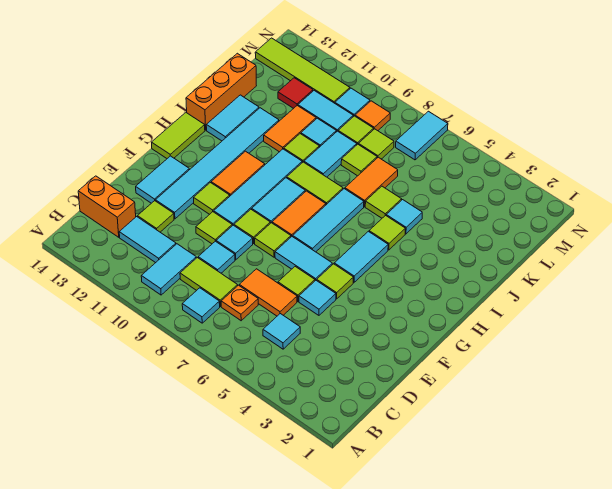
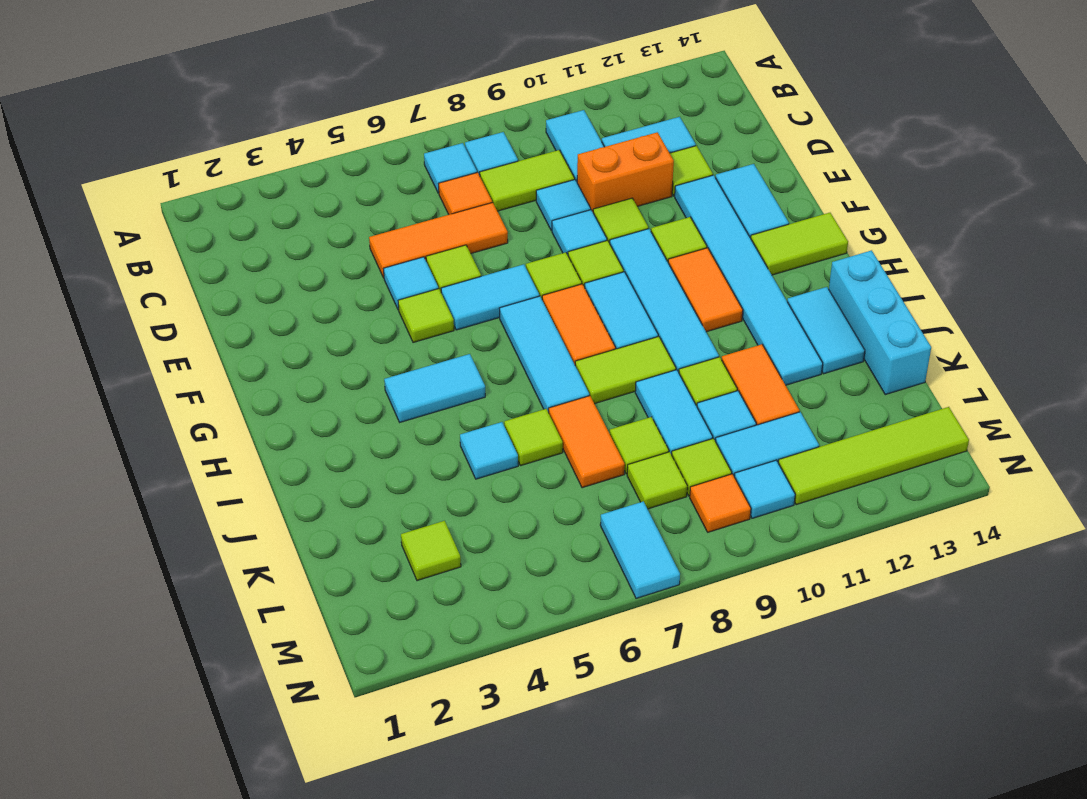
cyan tile C5 level 1 -> cyan tile B7 level 1
orange plate C7 level 1 -> orange tile C7 level 1
orange brick C13:C14 level 1 -> orange brick D10:D11 level 1
orange tile D6:D7 level 1 -> orange tile D5:D7 level 1
cyan tile G5:H5 level 1 -> cyan tile H4:H5 level 1
lime tile G14:H14 level 1 -> lime tile G13:G14 level 1
lime tile I5 level 1 -> lime tile L3 level 1
orange brick I14:K14 level 1 -> cyan brick I14:K14 level 1
red tile L12 level 1 -> none

